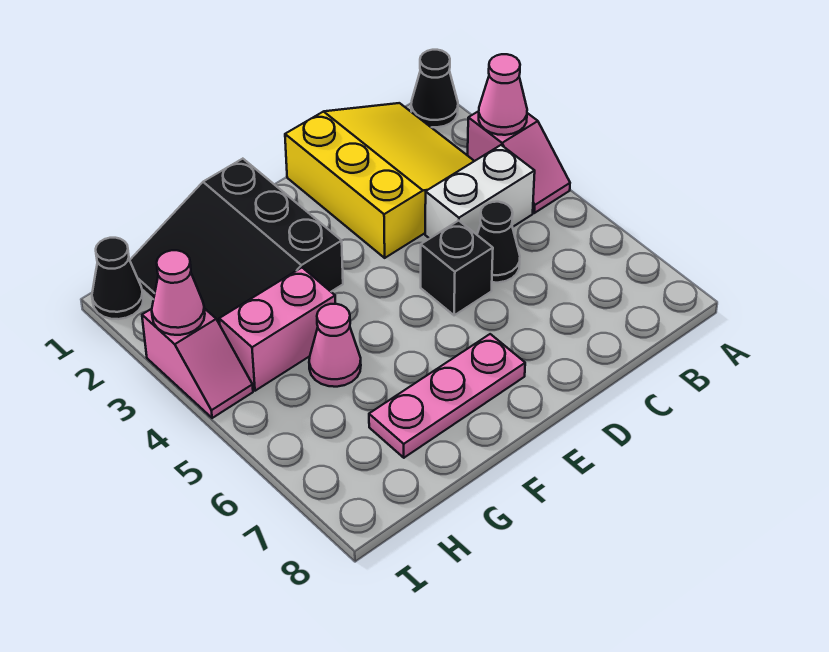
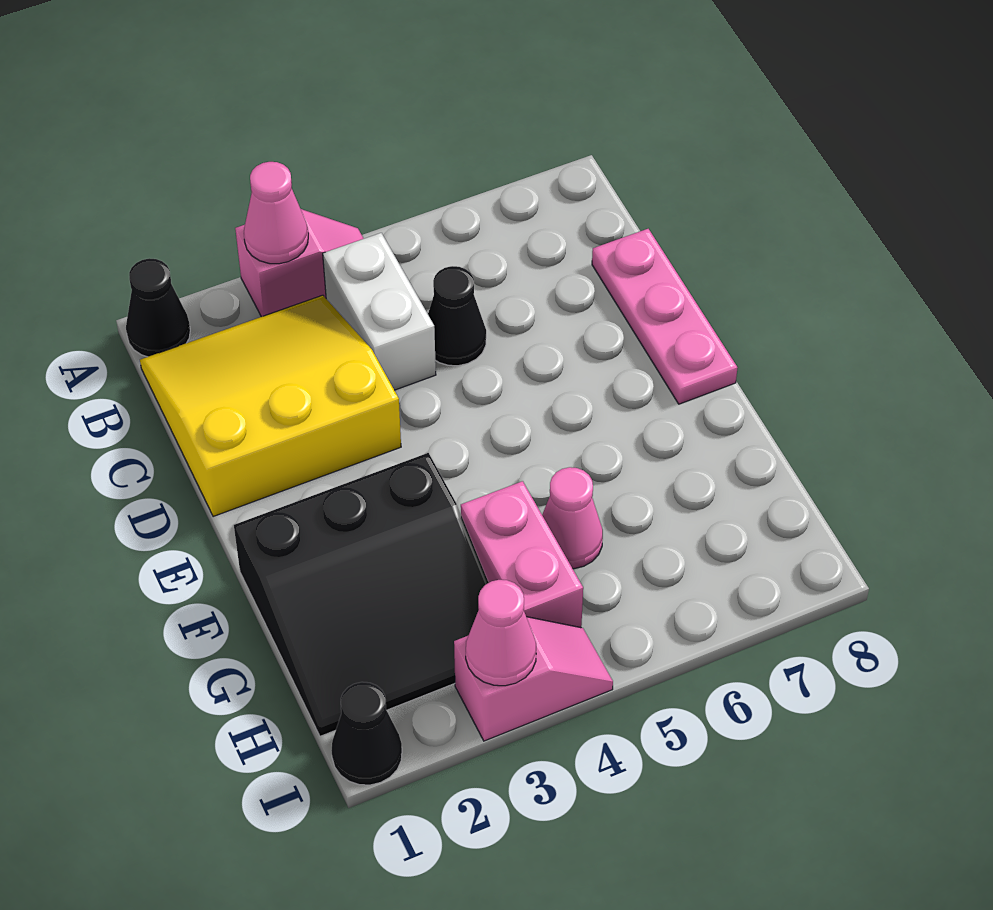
black brick D5 level 1 -> none
pink plate E7:G7 level 1 -> pink plate C8:E8 level 1

